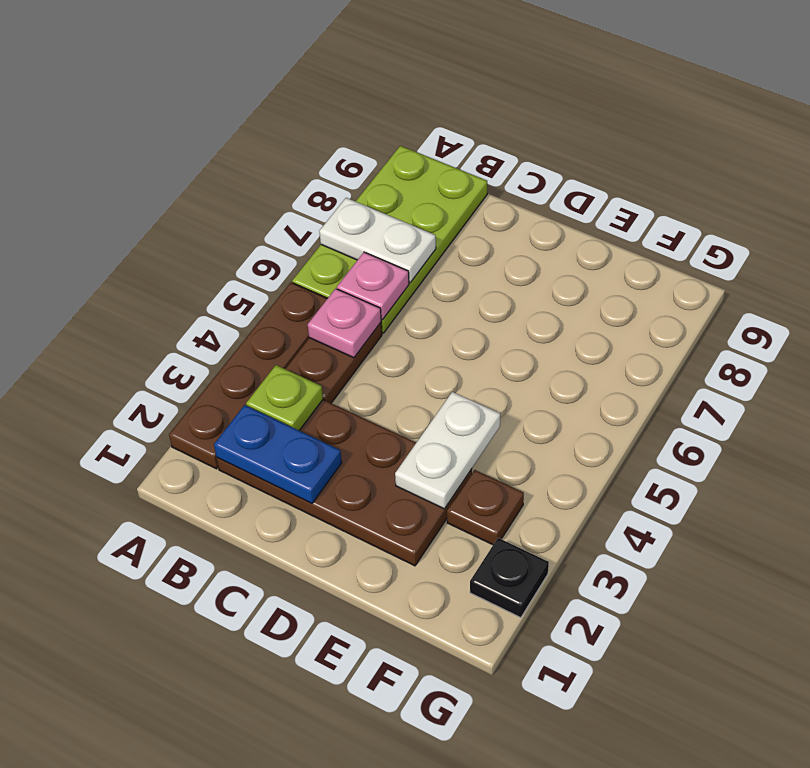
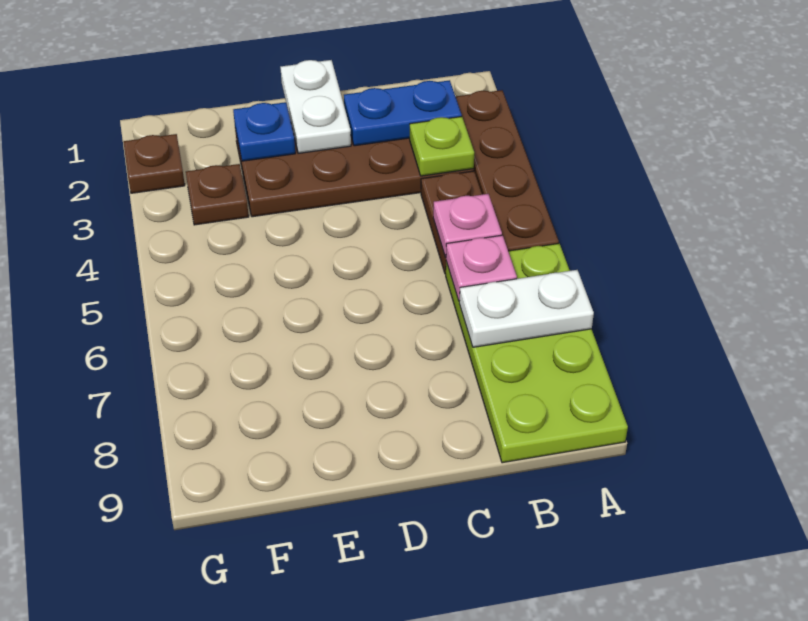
none -> blue plate E2 level 2
white plate E3:E4 level 2 -> white plate D1:D2 level 2
black plate G2 level 1 -> brown plate G2 level 1

